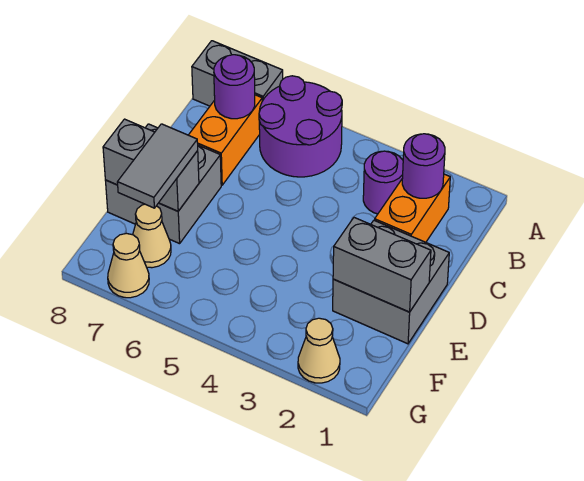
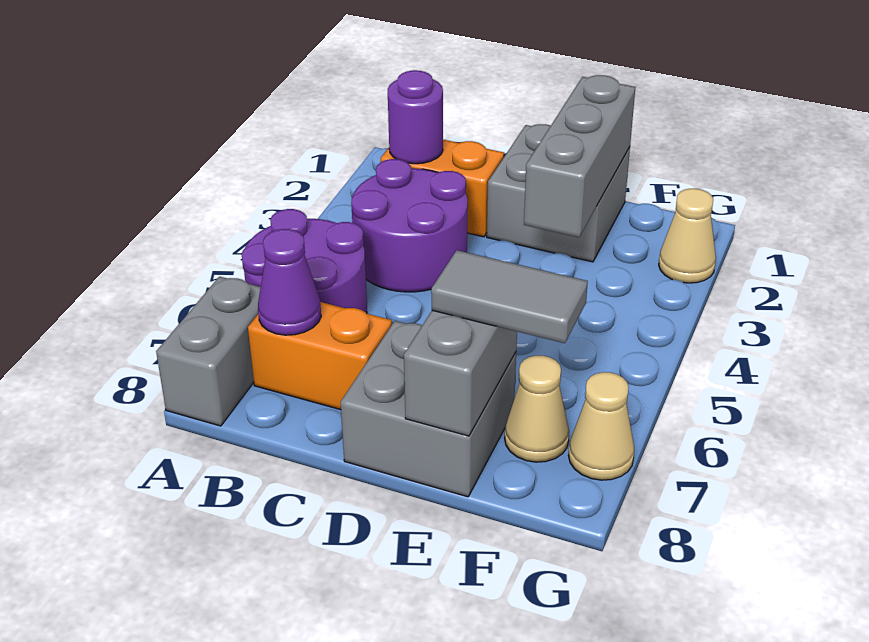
purple round brick B3 level 1 -> purple round brick B3:C4 level 1
purple round brick B7 level 2 -> purple cone B7 level 2
grey brick E1:E2 level 2 -> grey brick E1:E3 level 2

